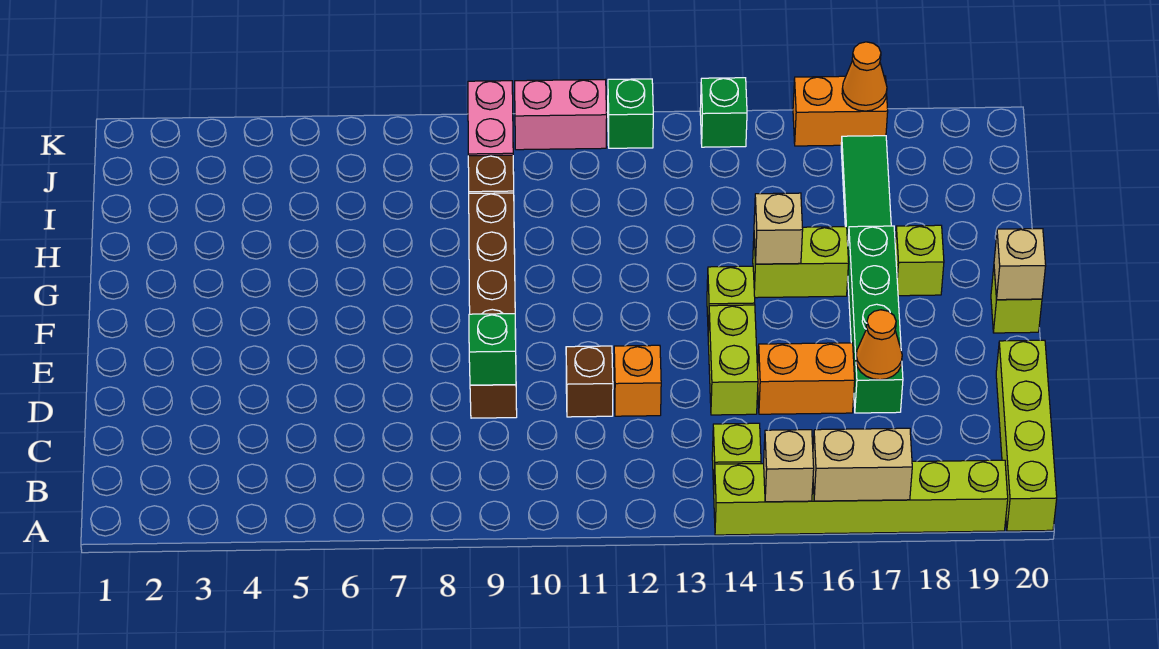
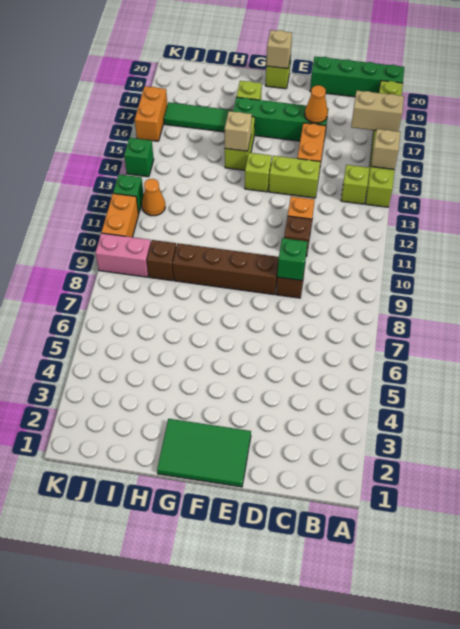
tan brick A16:A17 level 2 -> tan brick A17:B17 level 2
lime brick A20:D20 level 1 -> green brick A20:D20 level 1
none -> green tile E1:G2 level 1
pink brick K10:K11 level 1 -> orange brick K10:K11 level 1
orange cone K17 level 2 -> orange cone J12 level 1

